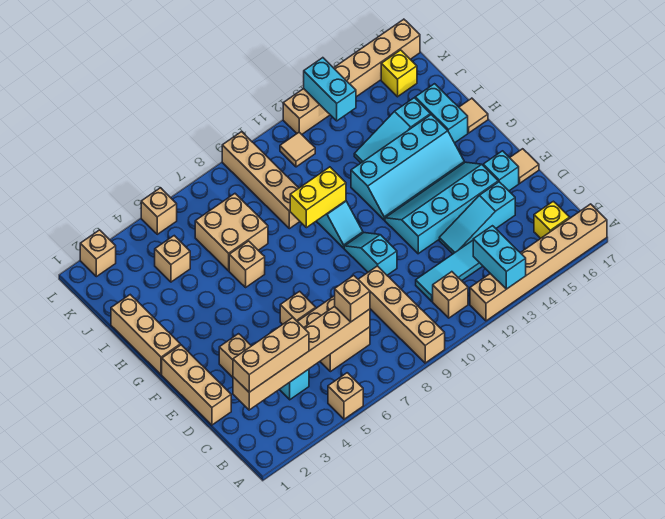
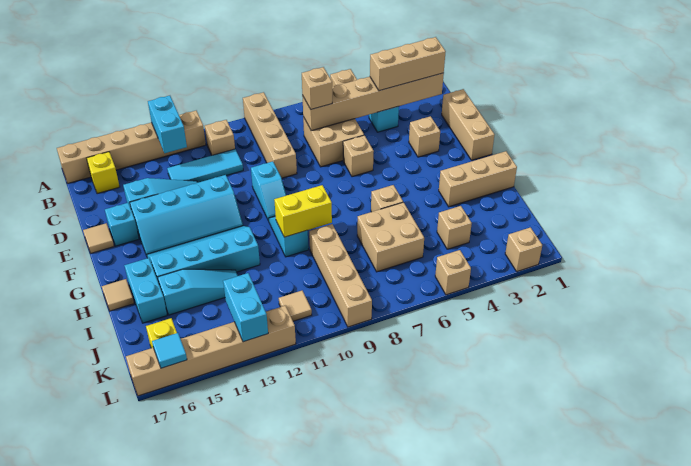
tan brick G1:I1 level 1 -> tan brick H1:H3 level 1
none -> cyan tile L16 level 2

